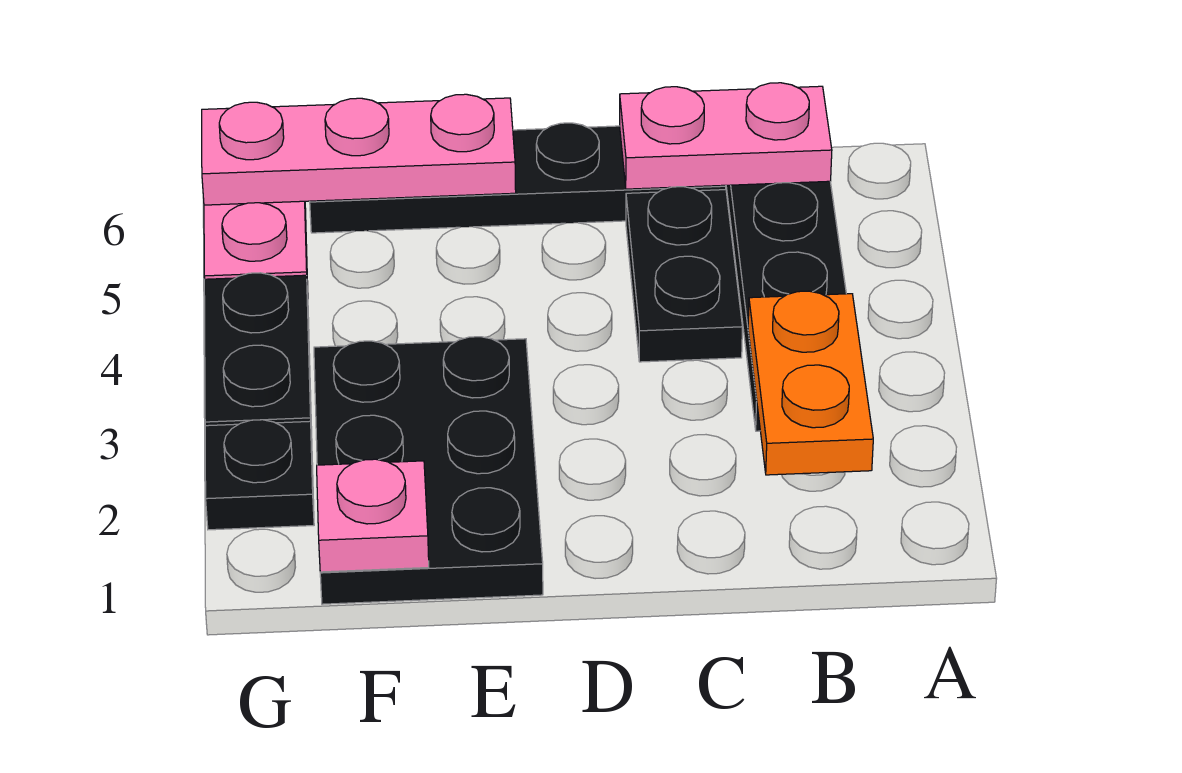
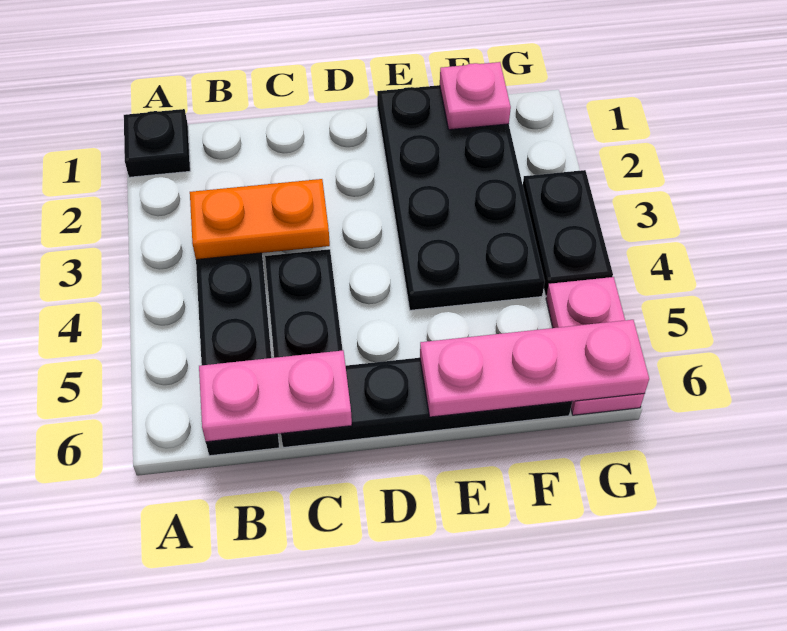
orange plate B2:B3 level 2 -> orange plate B3:C3 level 2
black plate E1:F3 level 1 -> black plate E1:F4 level 1
black plate G2 level 1 -> black plate A1 level 1

